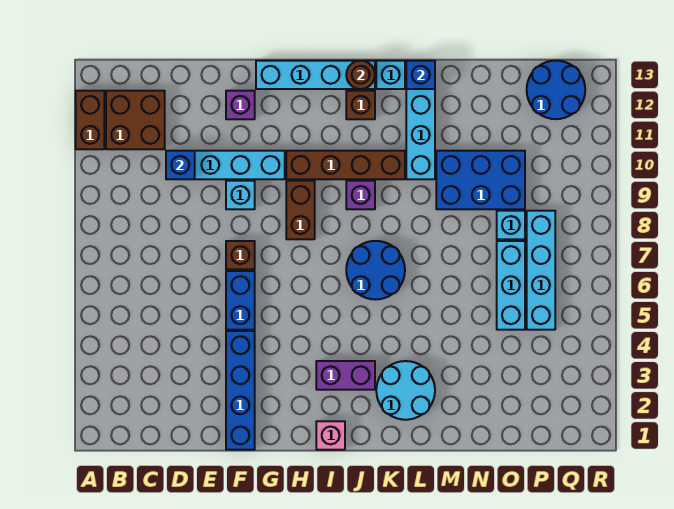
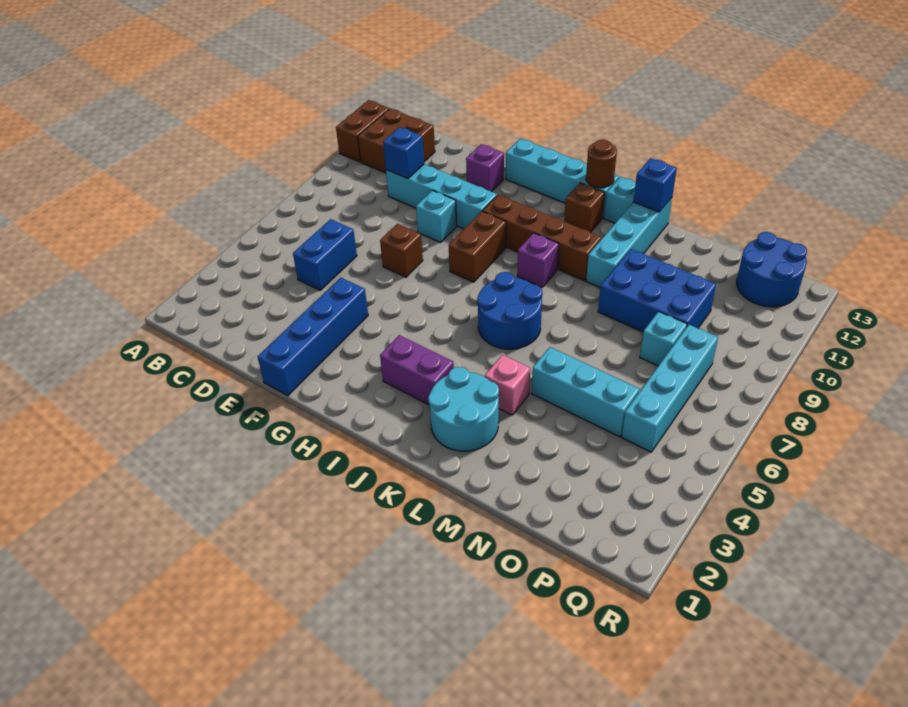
blue brick F5:F6 level 1 -> blue brick D5:D6 level 1
pink brick I1 level 1 -> pink brick L4 level 1
cyan brick O5:O7 level 1 -> cyan brick M5:O5 level 1

